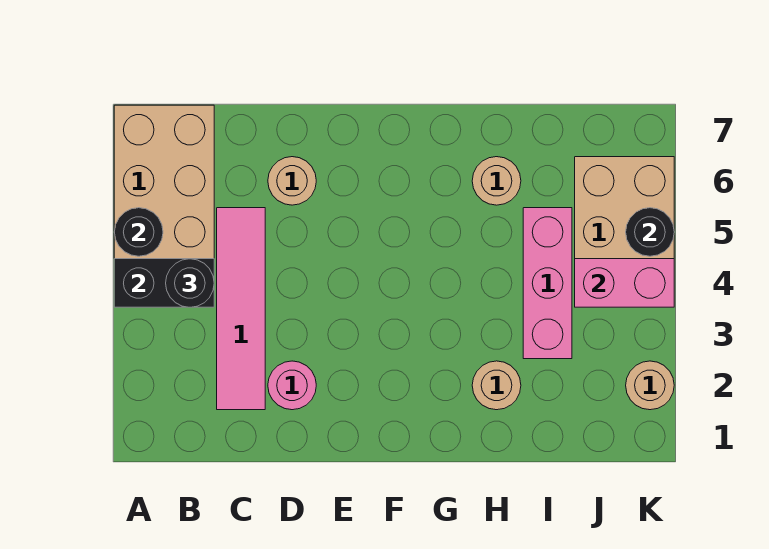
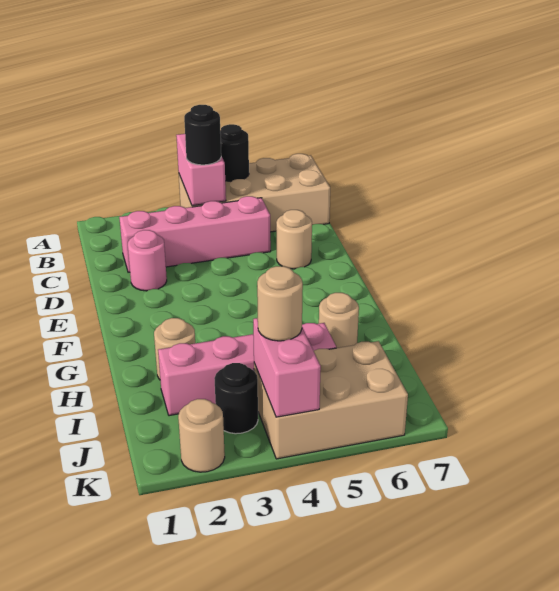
black brick A4:B4 level 2 -> pink brick A4:B4 level 2
pink tile C2:C5 level 1 -> pink brick C2:C5 level 1
pink brick I3:I5 level 1 -> pink brick I2:I5 level 1
none -> tan round brick J4 level 3
black round brick K5 level 2 -> black round brick J3 level 1

